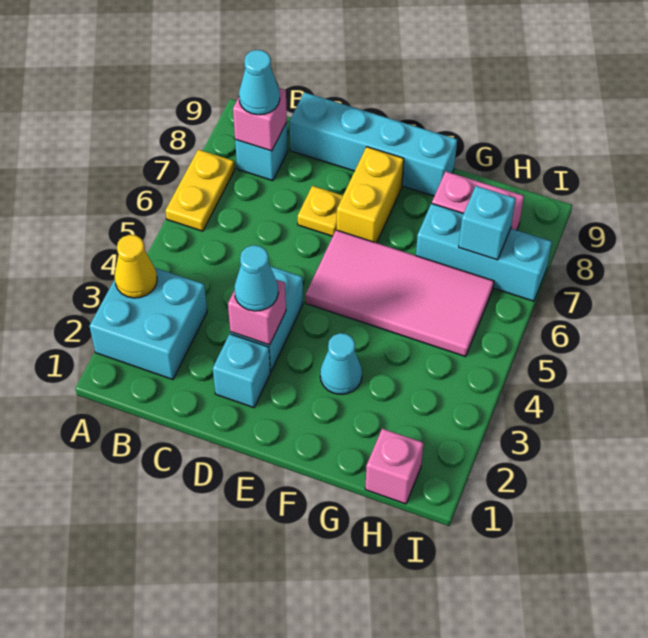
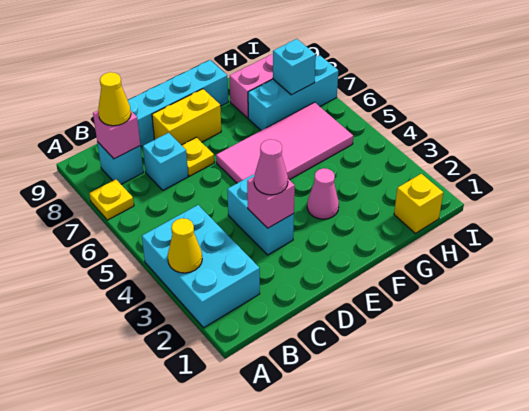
cyan brick A2:B3 level 1 -> cyan brick A2:B4 level 1
yellow plate A6:A7 level 1 -> yellow plate A7 level 1
cyan cone B8 level 3 -> yellow cone B8 level 3
cyan brick D2 level 1 -> cyan brick C7 level 1
cyan cone D3 level 3 -> pink cone D3 level 3
yellow brick E7:E8 level 1 -> yellow brick D8:E8 level 1
cyan cone F3 level 1 -> pink cone F3 level 1
pink brick H1 level 1 -> yellow brick H1 level 1

